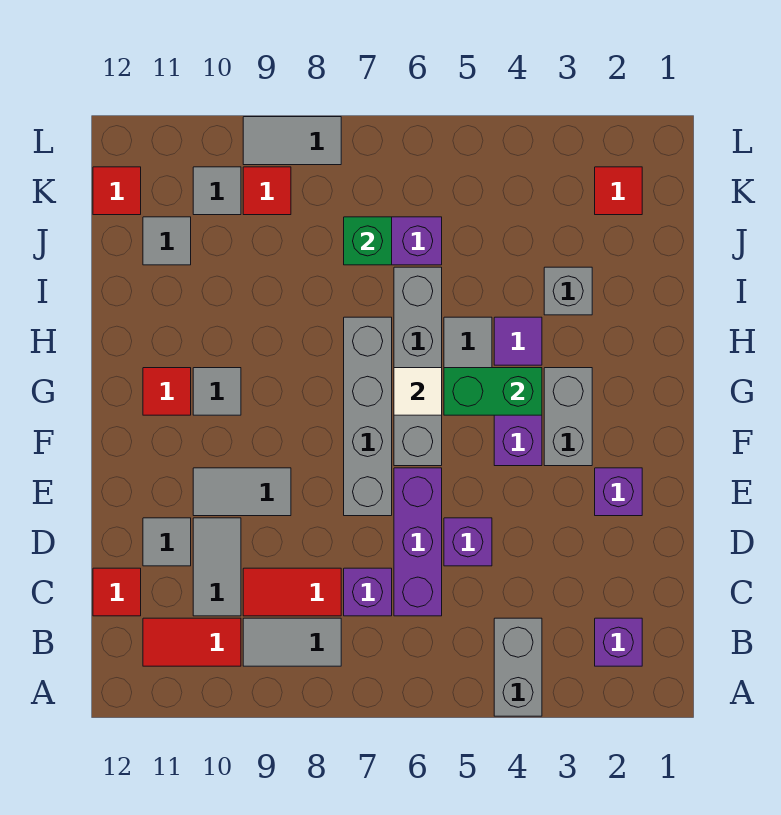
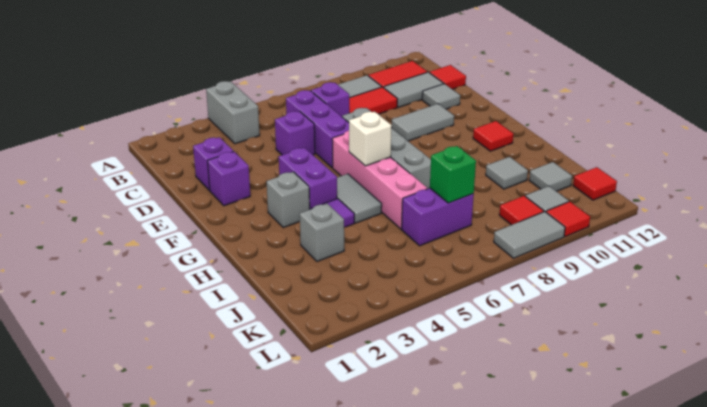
purple brick B2 level 1 -> purple brick D2 level 1
grey tile C10:D10 level 1 -> grey tile C10:C11 level 1
grey brick F3:G3 level 1 -> grey brick G3 level 1
grey brick F6:I6 level 1 -> pink brick F6:I6 level 1
green brick G4:G5 level 2 -> none
white tile G6 level 2 -> white brick G6 level 2
grey tile G10 level 1 -> grey tile I10 level 1
red tile K2 level 1 -> red tile L10 level 1

